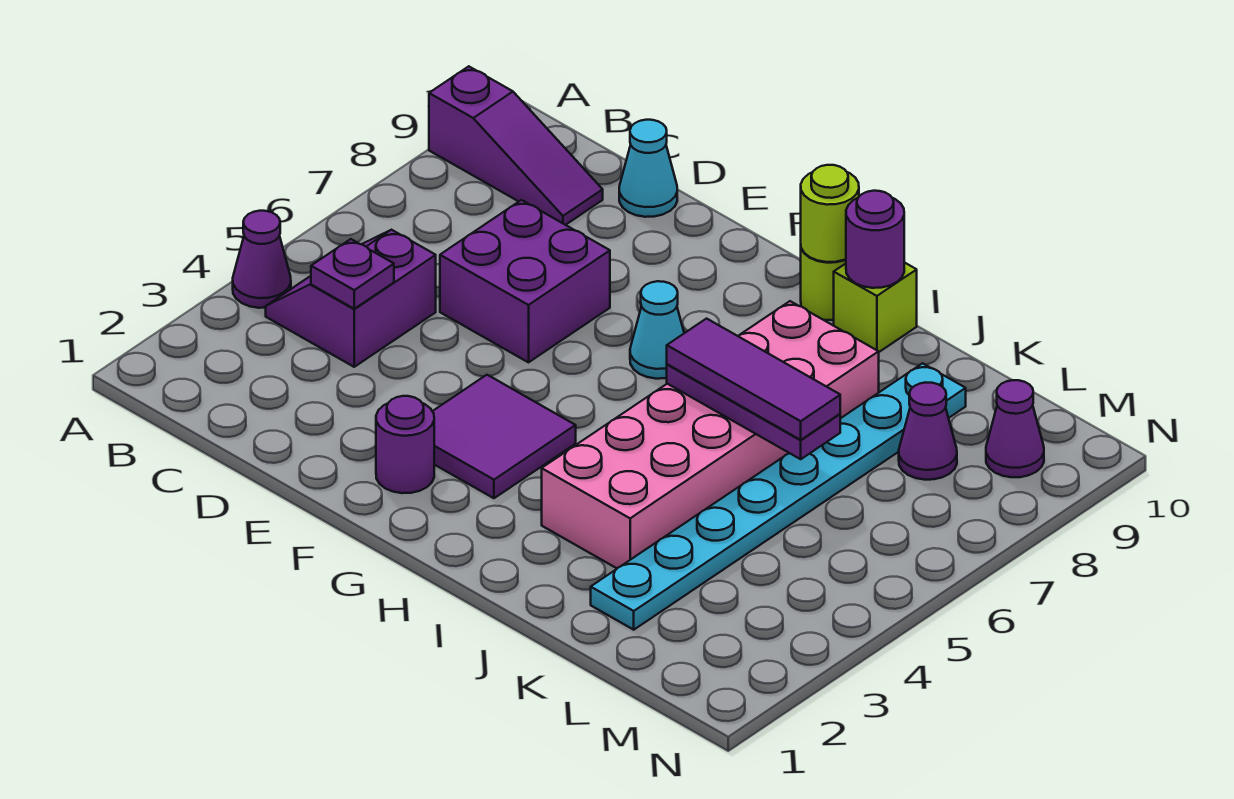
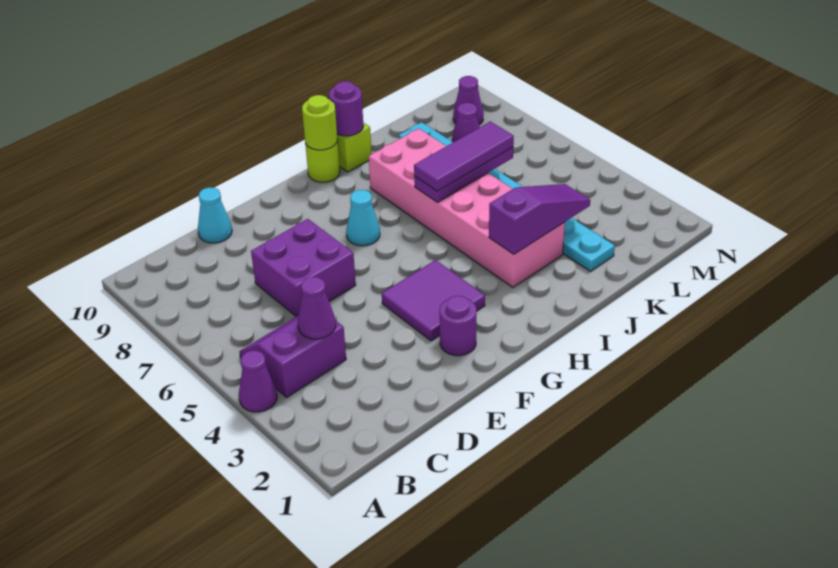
purple slope A9:C9 level 1 top A -> purple slope I3:K3 level 2 top I
purple slope B4:C5 level 1 top C -> purple slope B4:C5 level 1 top 4
purple plate C4 level 2 -> purple cone C4 level 2

